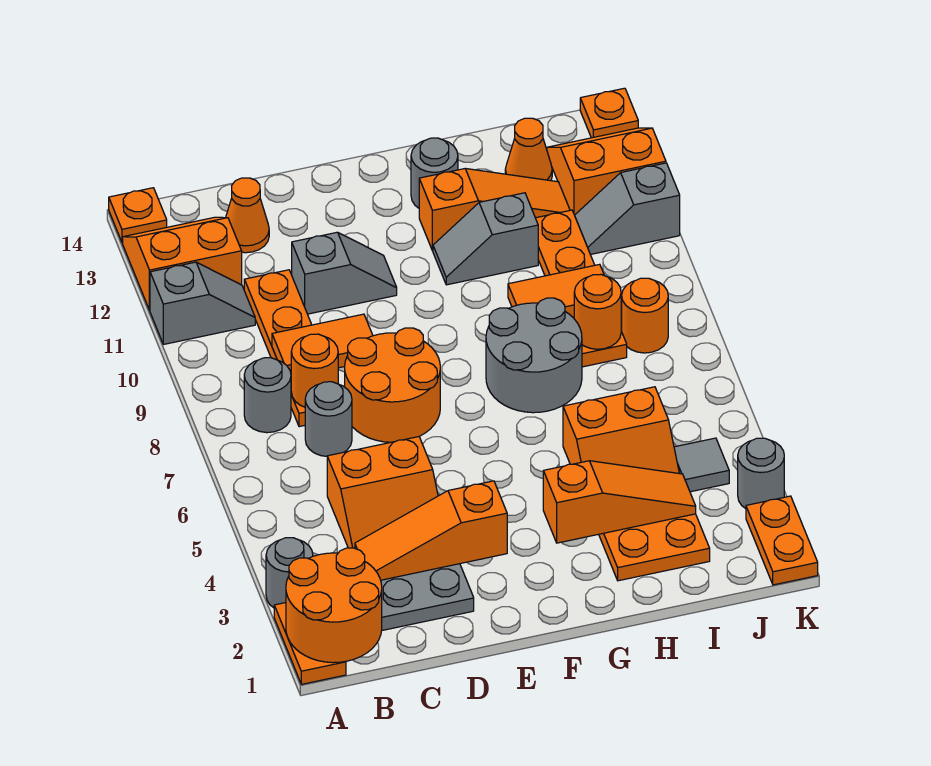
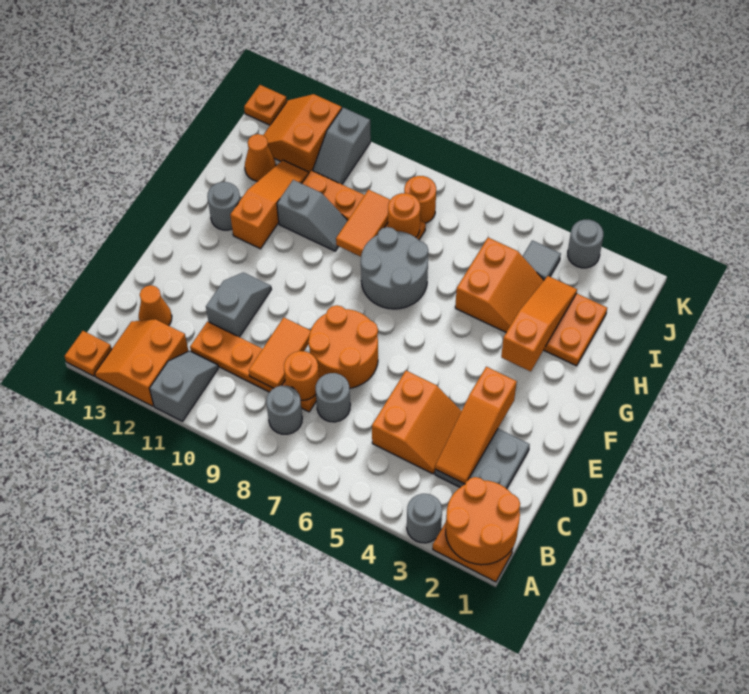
grey slope G11:H11 level 1 top H -> grey slope H10:H11 level 1 top 11
orange plate K1:K2 level 1 -> none

